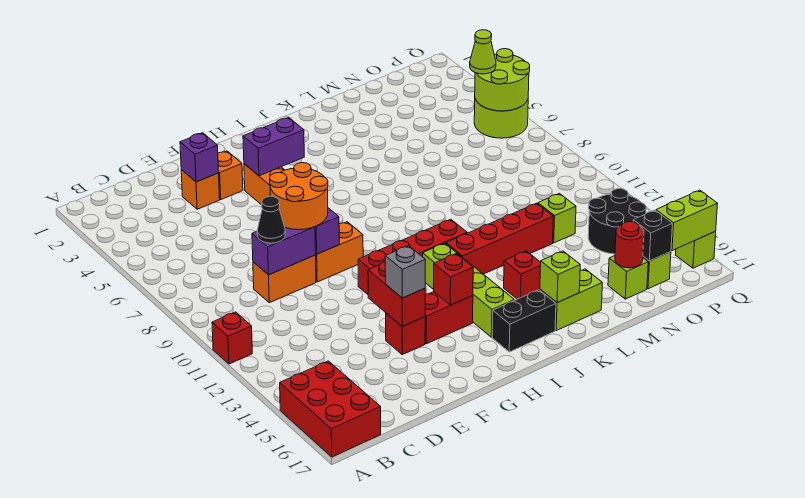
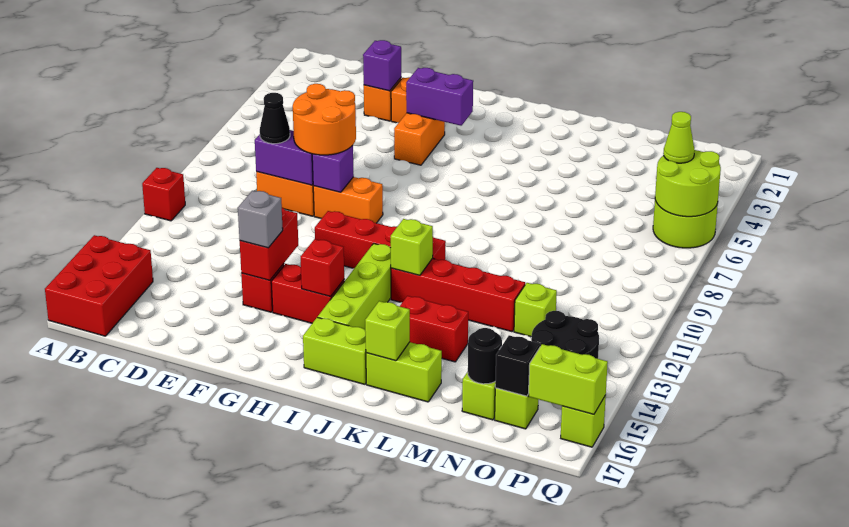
black brick I16:J16 level 1 -> lime brick I16:J16 level 1
none -> lime brick J12 level 2
red brick K14 level 1 -> red brick K14:L14 level 1
red round brick N16 level 2 -> black round brick N16 level 2

